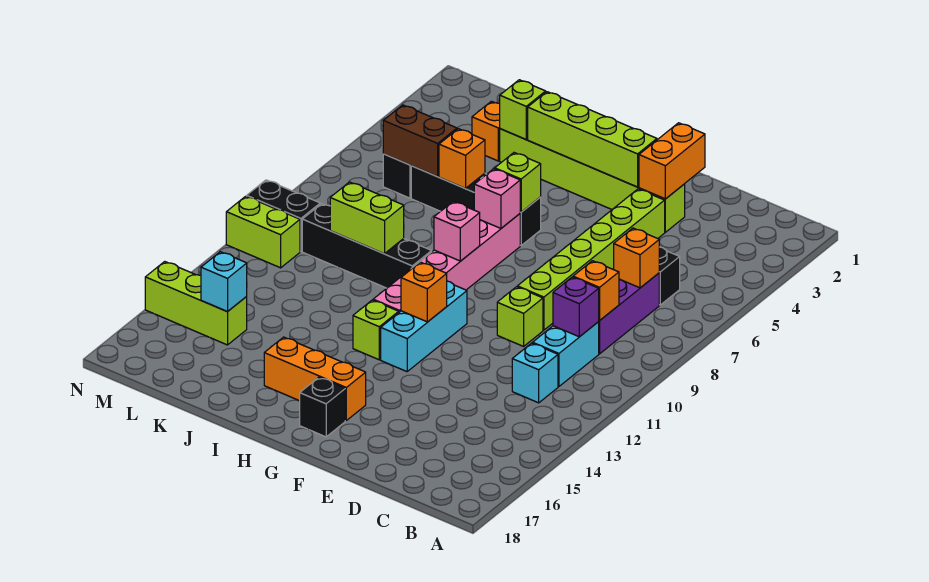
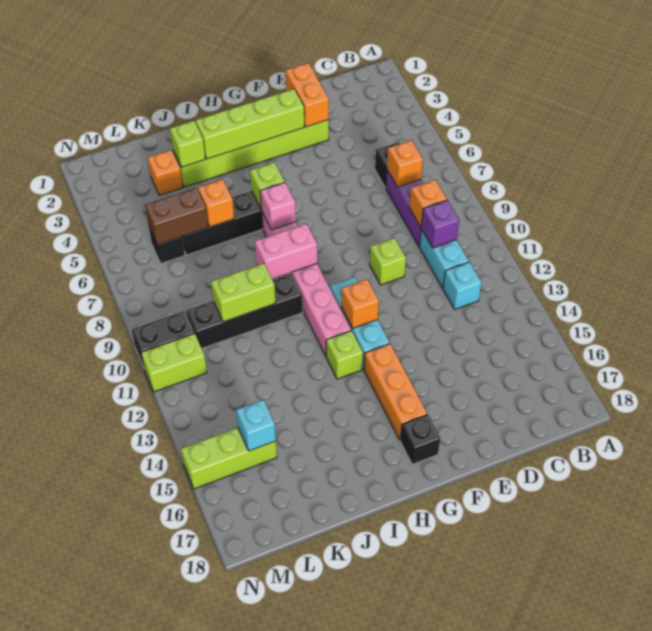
lime brick E4:E9 level 1 -> none
orange brick G16:I16 level 1 -> orange brick G14:G16 level 1
pink brick H9 level 2 -> pink brick H9:I9 level 2

